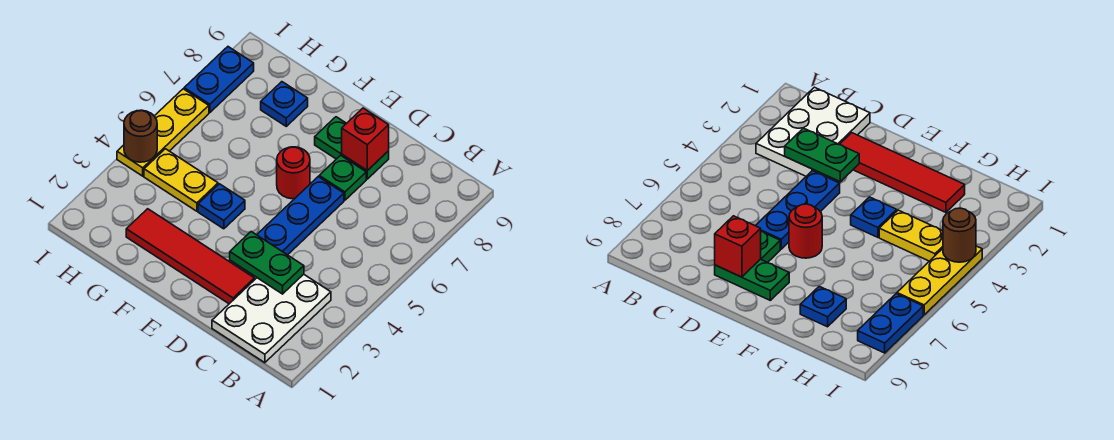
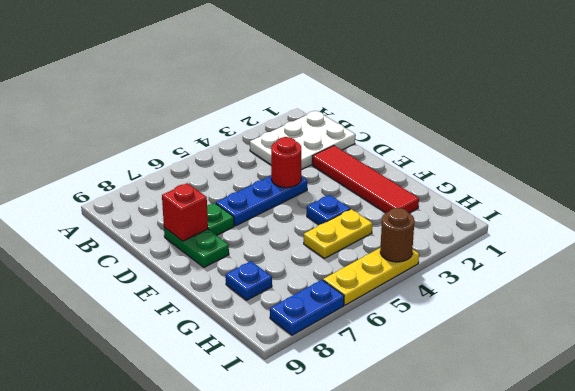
green plate C3:D3 level 2 -> none
red round brick E6 level 1 -> red round brick D4 level 2
yellow plate G4:H4 level 1 -> yellow plate G4:G5 level 1

